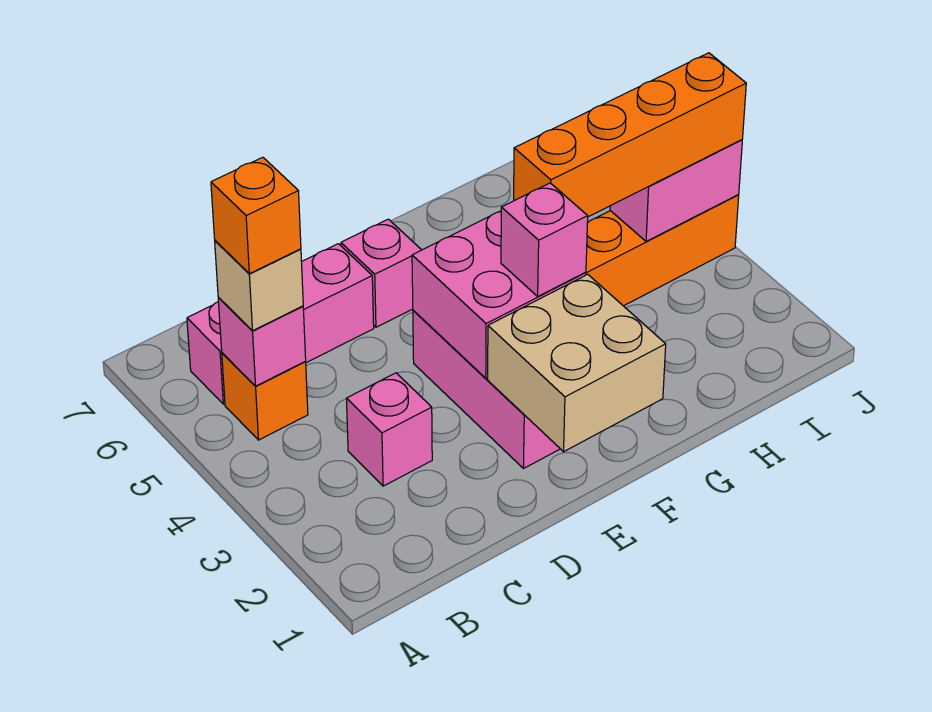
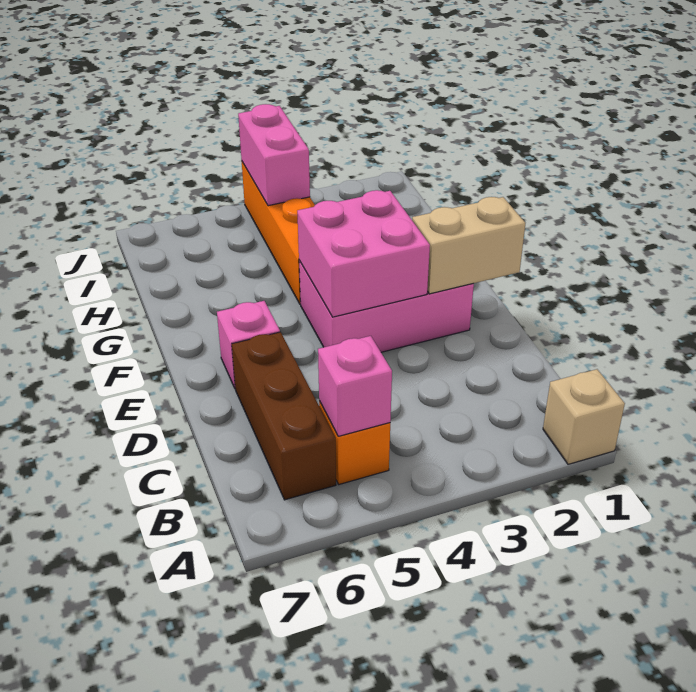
tan brick B5 level 3 -> tan brick A1 level 1
orange brick B5 level 4 -> none
pink brick B6:D6 level 1 -> brown brick B6:D6 level 1
pink brick C3 level 1 -> none
tan brick E1:F2 level 2 -> tan brick E1:E2 level 2
pink brick F3 level 3 -> none
orange brick G4:J4 level 3 -> none

